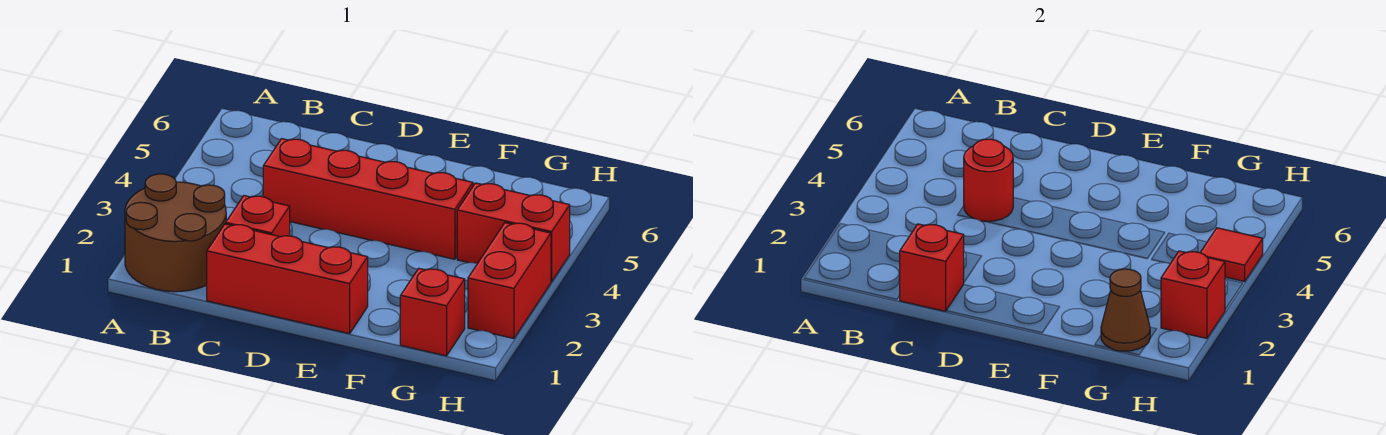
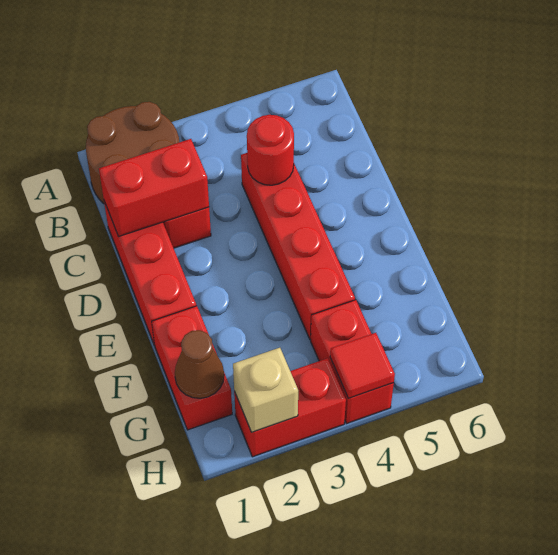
red brick C1 level 2 -> red brick C1:C2 level 2
red brick G1 level 1 -> red brick F1:G1 level 1
red brick H2 level 2 -> tan brick H2 level 2

